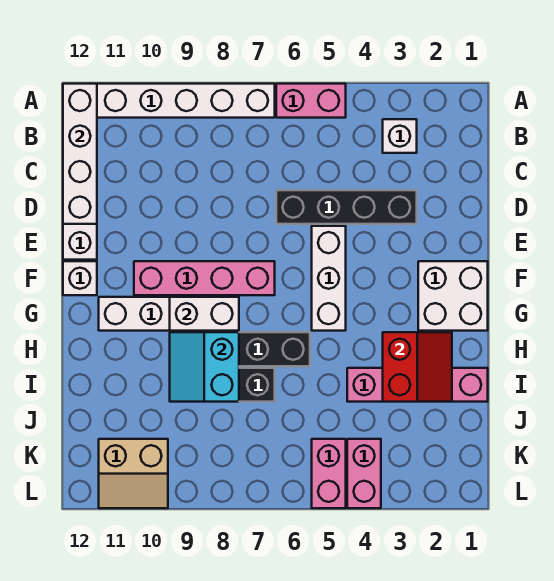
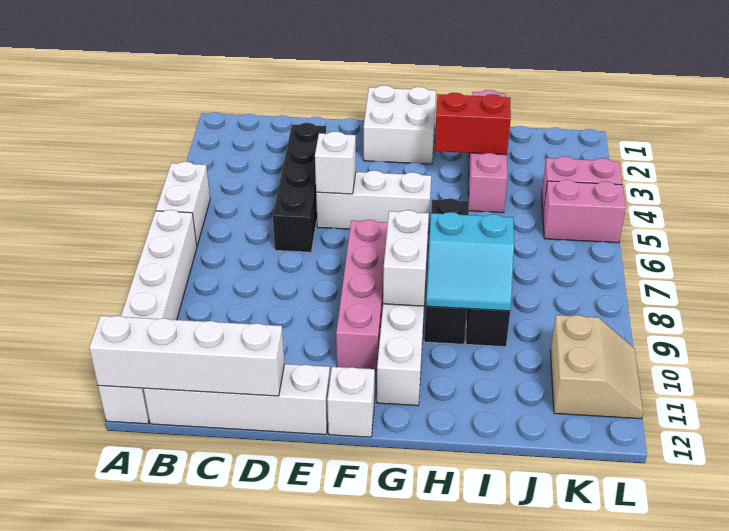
pink brick A5:A6 level 1 -> white brick A5:A6 level 1
white brick B3 level 1 -> white brick E5 level 2

